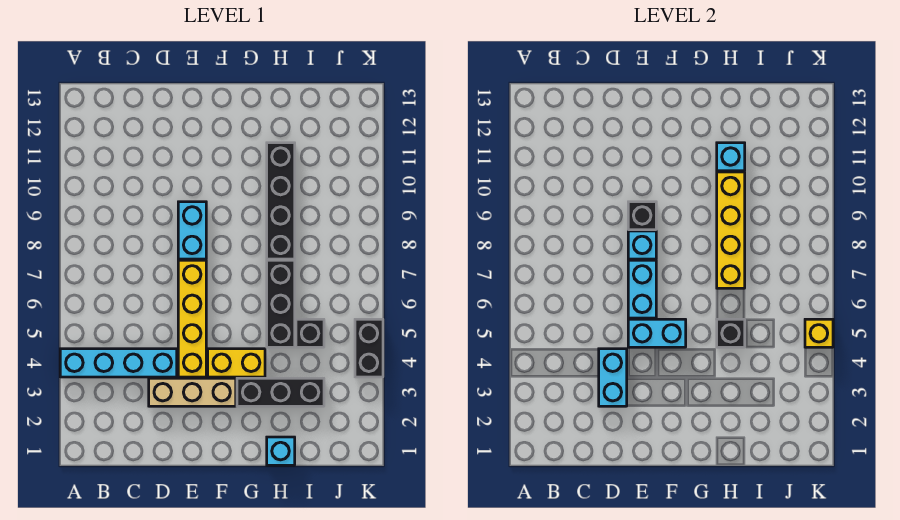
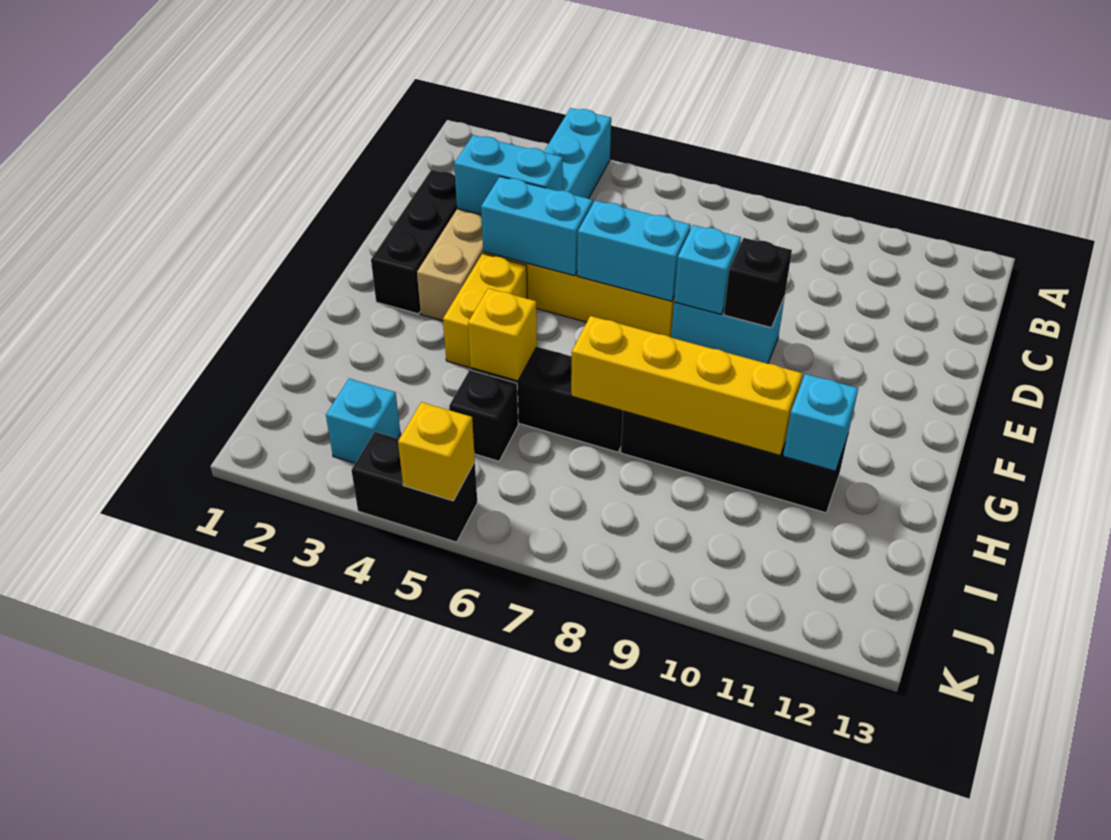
cyan brick E5:F5 level 2 -> cyan brick E4:E5 level 2
black brick G3:I3 level 1 -> black brick D2:F2 level 1
cyan brick H1 level 1 -> cyan brick J3 level 1
black brick H5 level 2 -> yellow brick H5 level 2

